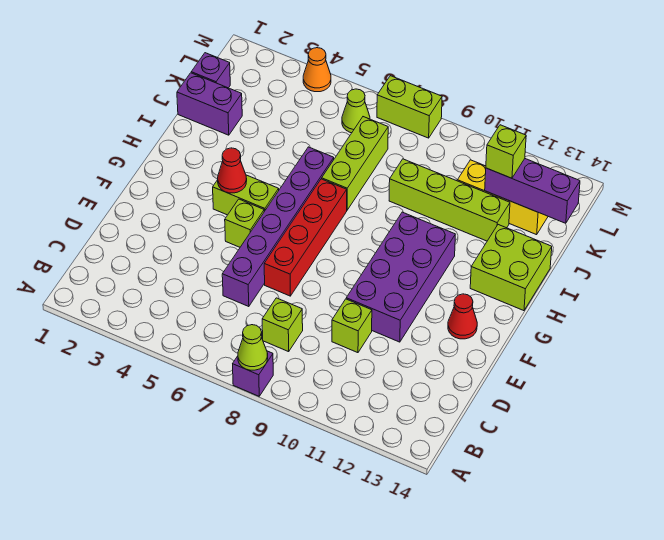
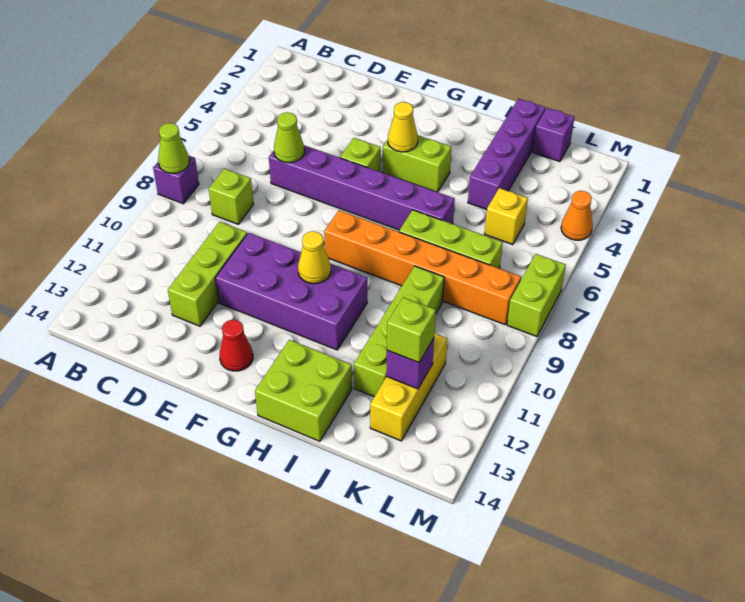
lime brick D10 level 1 -> lime brick D10:D12 level 1
red brick E7:H7 level 1 -> none
lime brick G4:G5 level 1 -> lime brick G4:H4 level 1
red cone G4 level 2 -> yellow cone G4 level 2
none -> orange brick G8:L8 level 1
none -> yellow cone G10 level 2
purple brick J1:J2 level 1 -> purple brick J1:J4 level 1
none -> yellow brick K5 level 1
purple brick K12:K14 level 2 -> purple brick K12 level 2
lime cone L6 level 1 -> lime cone D6 level 2

